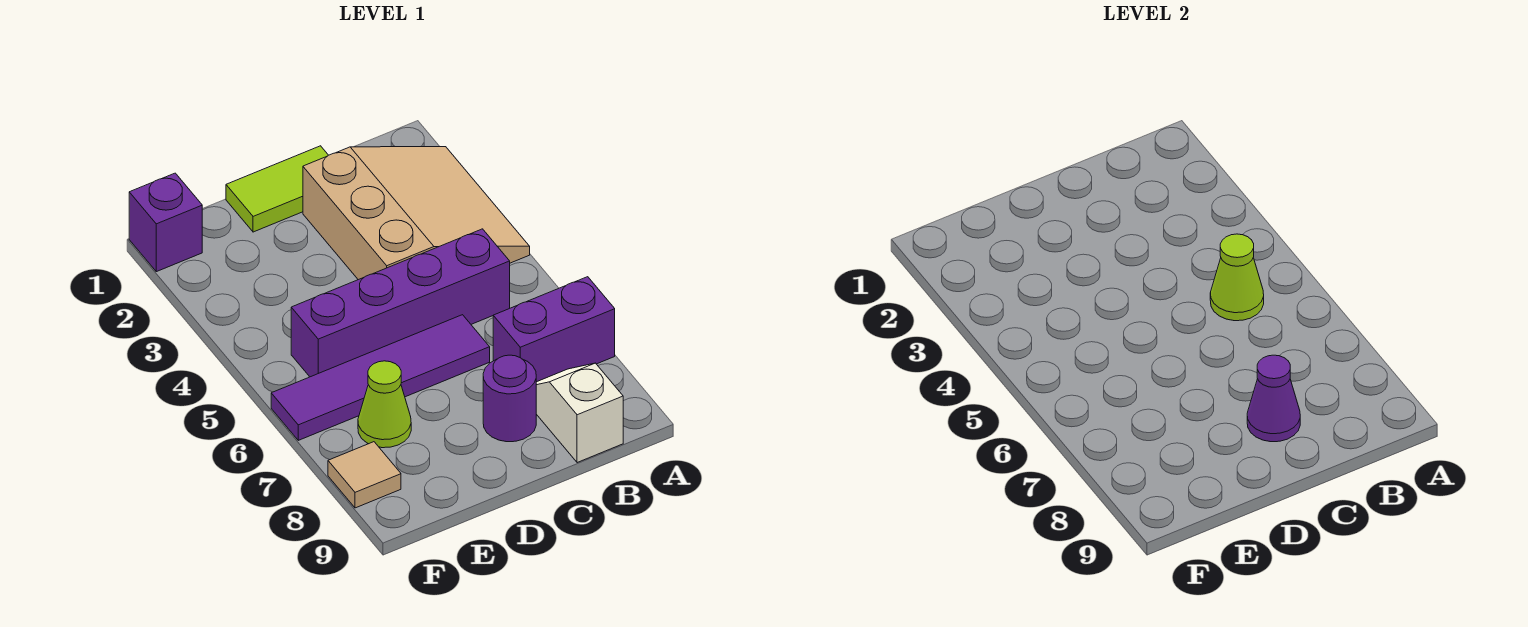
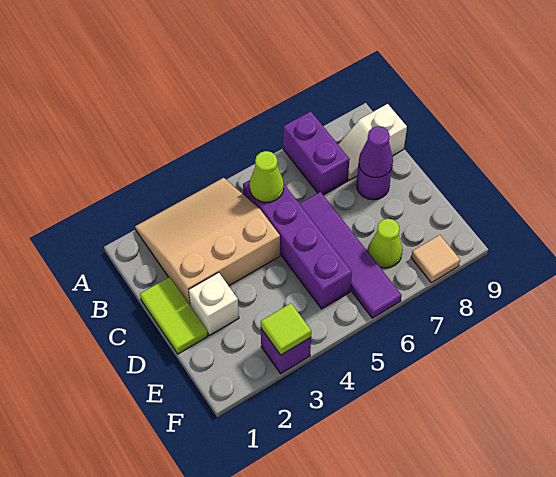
none -> white brick D2 level 1
purple brick F1 level 1 -> purple brick F3 level 1
none -> lime tile F3 level 2

